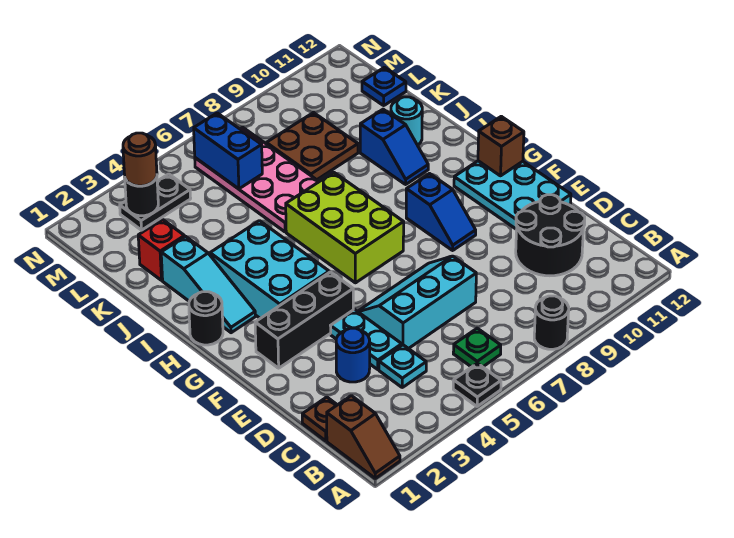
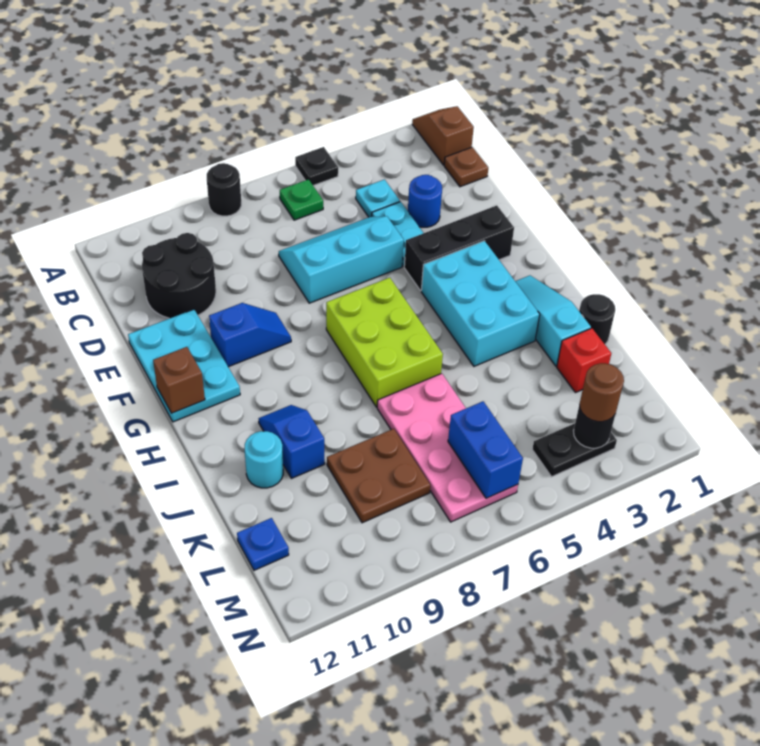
cyan slope D5:E7 level 1 top D -> cyan slope D5:E7 level 1 top E
blue slope F9:G9 level 1 top G -> blue slope F9:F10 level 1 top 10
black round brick H1 level 1 -> black round brick J1 level 1

